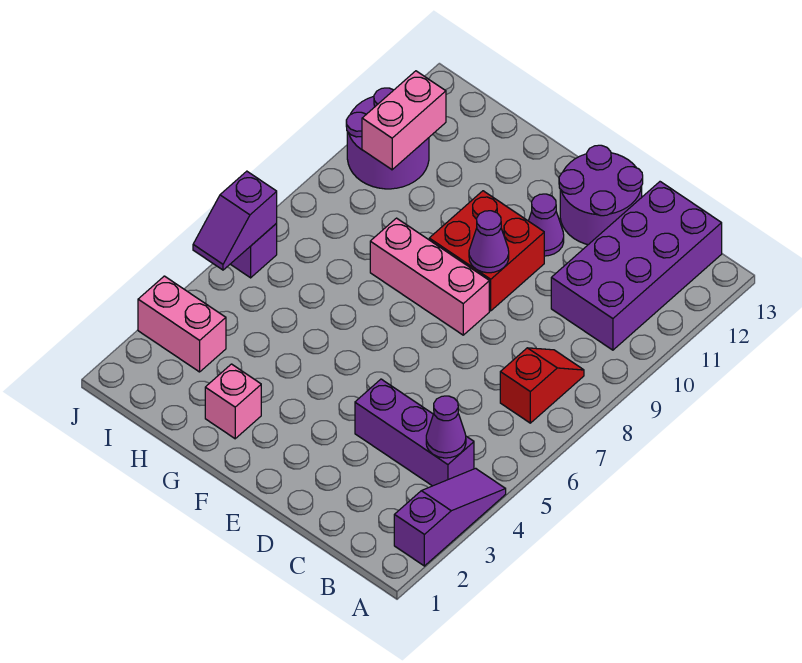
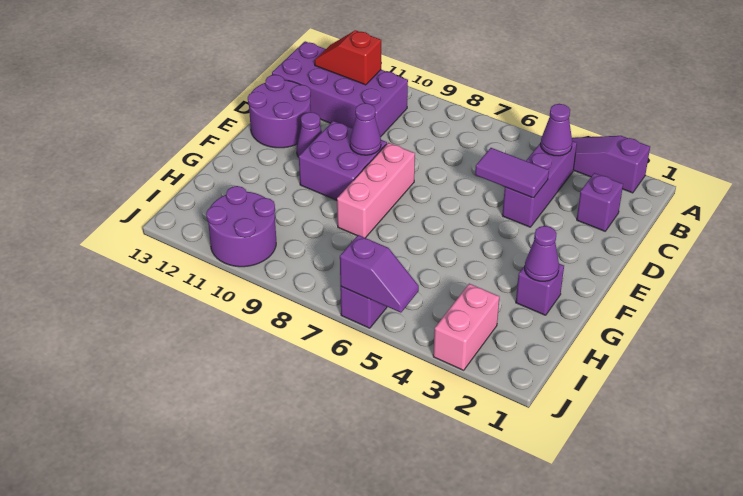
red slope B7:B8 level 1 top 7 -> red slope B11:B12 level 2 top 11
none -> purple brick C2 level 1
none -> purple tile D4:D5 level 2
red brick E9:F10 level 1 -> purple brick E9:F10 level 1
pink brick G2 level 1 -> purple brick G2 level 1
none -> purple cone G2 level 2
pink brick I10:I11 level 2 -> none

